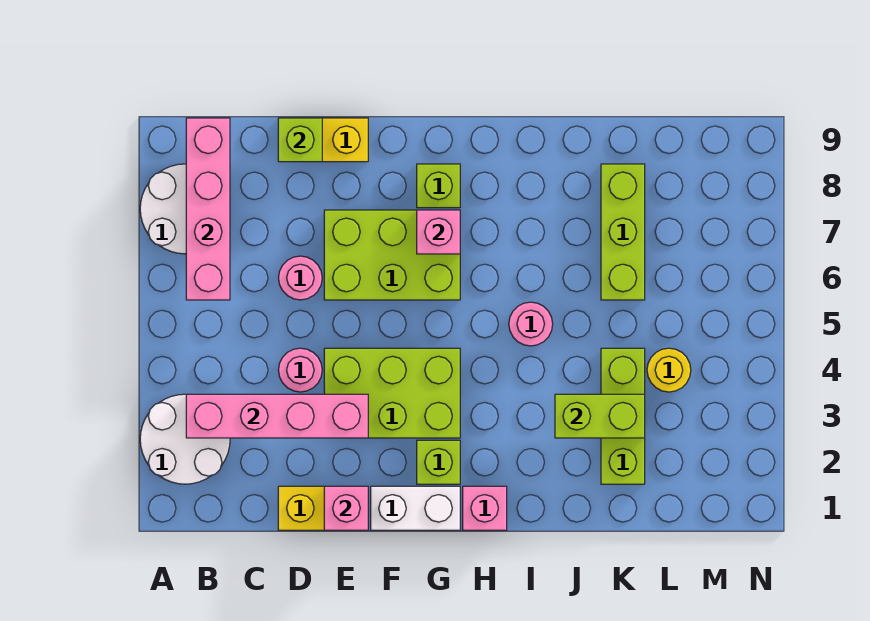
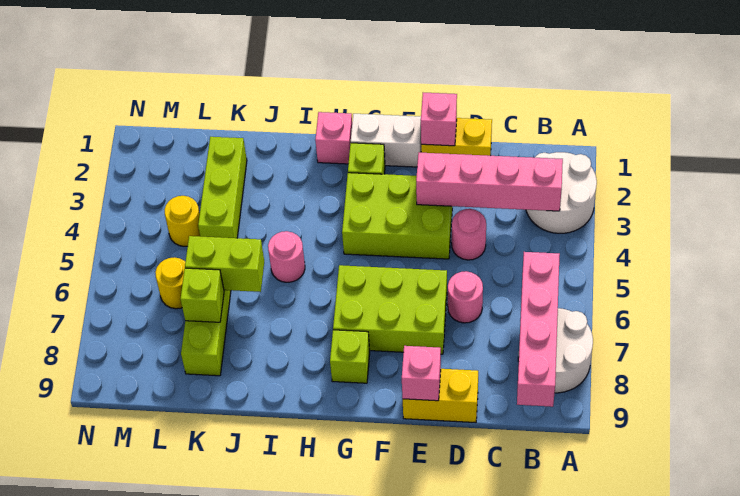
lime brick D9 level 2 -> lime brick K7 level 2
pink brick G7 level 2 -> pink brick E9 level 2
lime brick J3:K3 level 2 -> lime brick J6:K6 level 2
none -> yellow round brick L6 level 1

